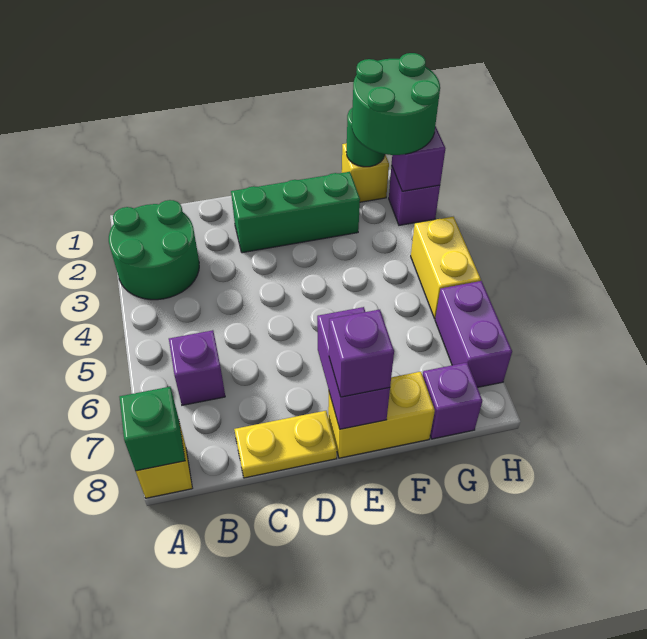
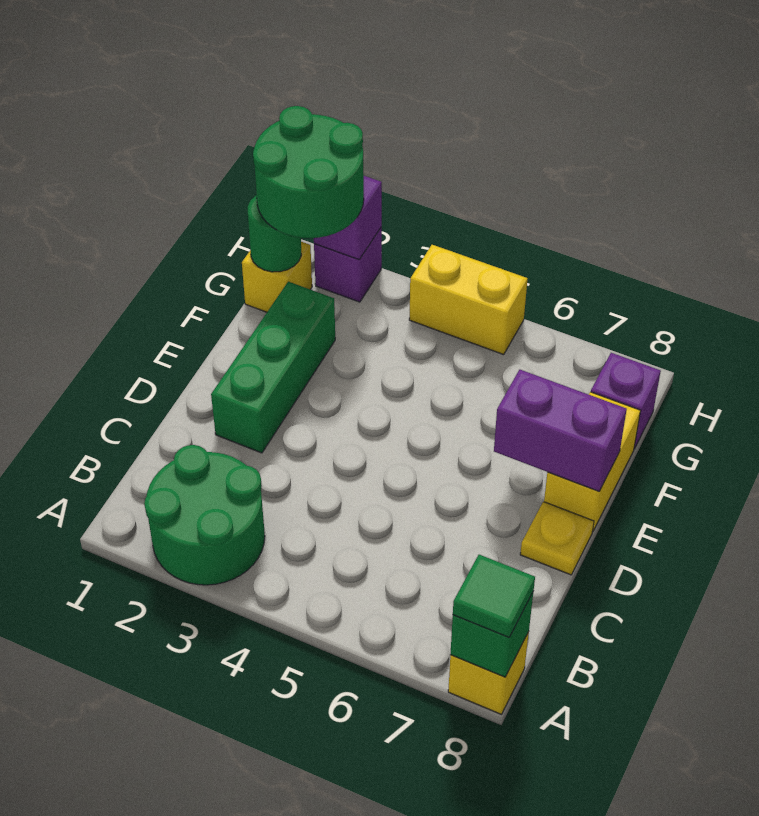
none -> green tile A8 level 3
purple brick B6 level 1 -> none
yellow plate C8:D8 level 1 -> yellow plate D8 level 1
purple brick E8 level 3 -> none
purple brick H6:H7 level 1 -> none

